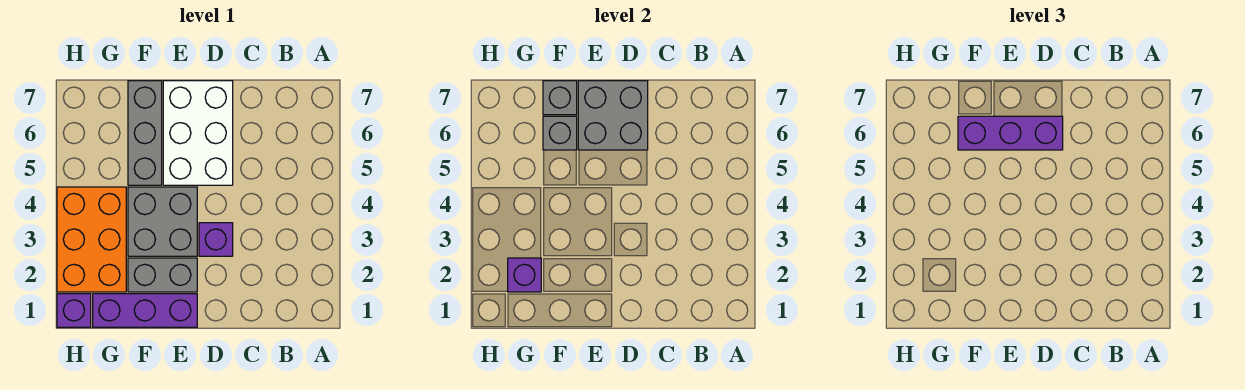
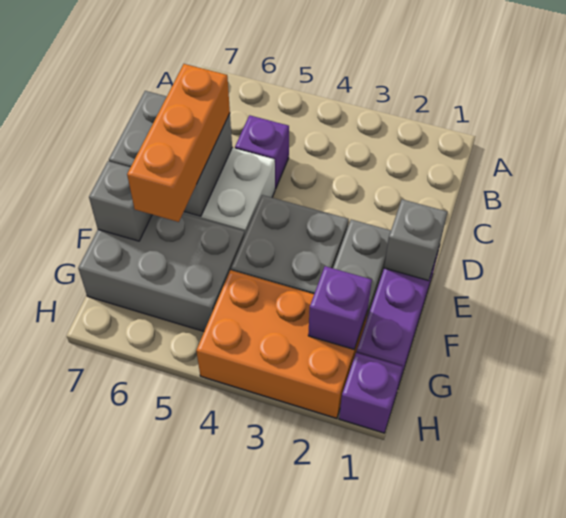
purple brick D3 level 1 -> purple brick C5 level 1
purple brick D6:F6 level 3 -> orange brick D6:F6 level 3
grey brick F5:F7 level 1 -> grey brick F5:G7 level 1
grey brick F6 level 2 -> grey brick E1 level 2

